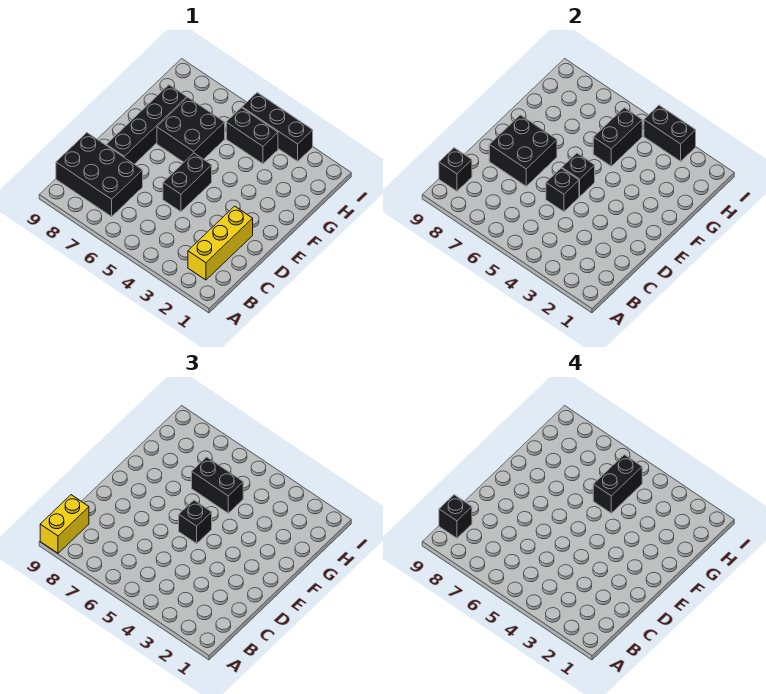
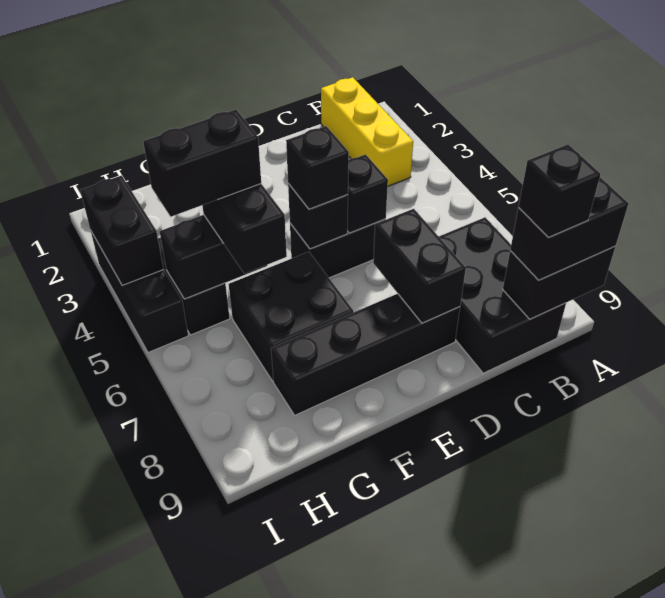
yellow brick A9:B9 level 3 -> black brick A9:B9 level 3
yellow brick B2:D2 level 1 -> yellow brick B1:B3 level 1
black brick B9 level 2 -> black brick A9:B9 level 2
black brick D7:E8 level 2 -> black brick D7:D8 level 2

